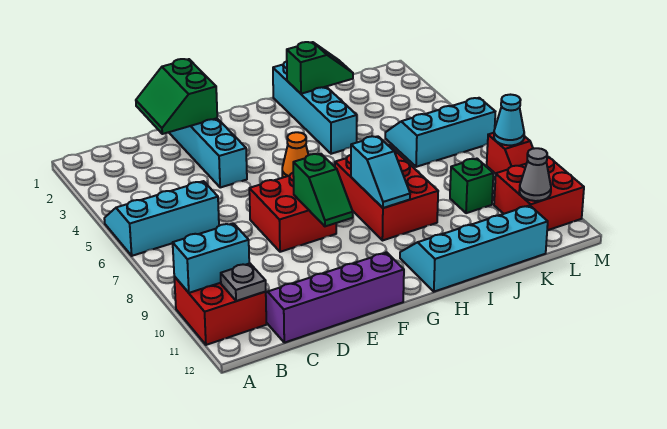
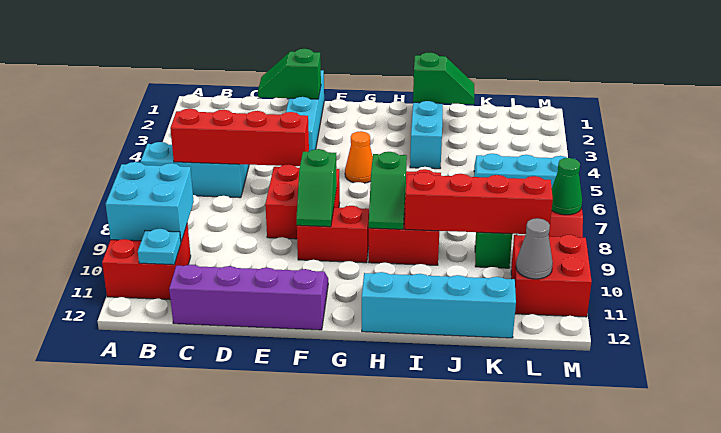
cyan brick A10:B10 level 2 -> cyan brick A9:B10 level 2
none -> red brick B6:E6 level 2
grey plate B11 level 2 -> cyan plate B11 level 2
green slope D1:E2 level 2 top E -> green slope D2:E2 level 2 top E
none -> red brick F9:G9 level 1
cyan slope H8:H9 level 2 top 8 -> green slope H8:H9 level 2 top 8
none -> red brick I9:L9 level 2
cyan cone M8 level 2 -> green cone M8 level 2

